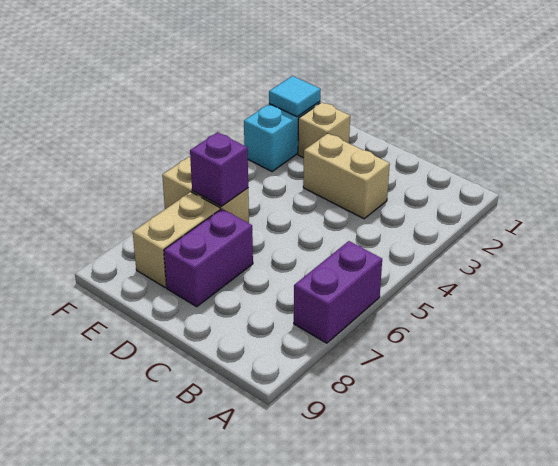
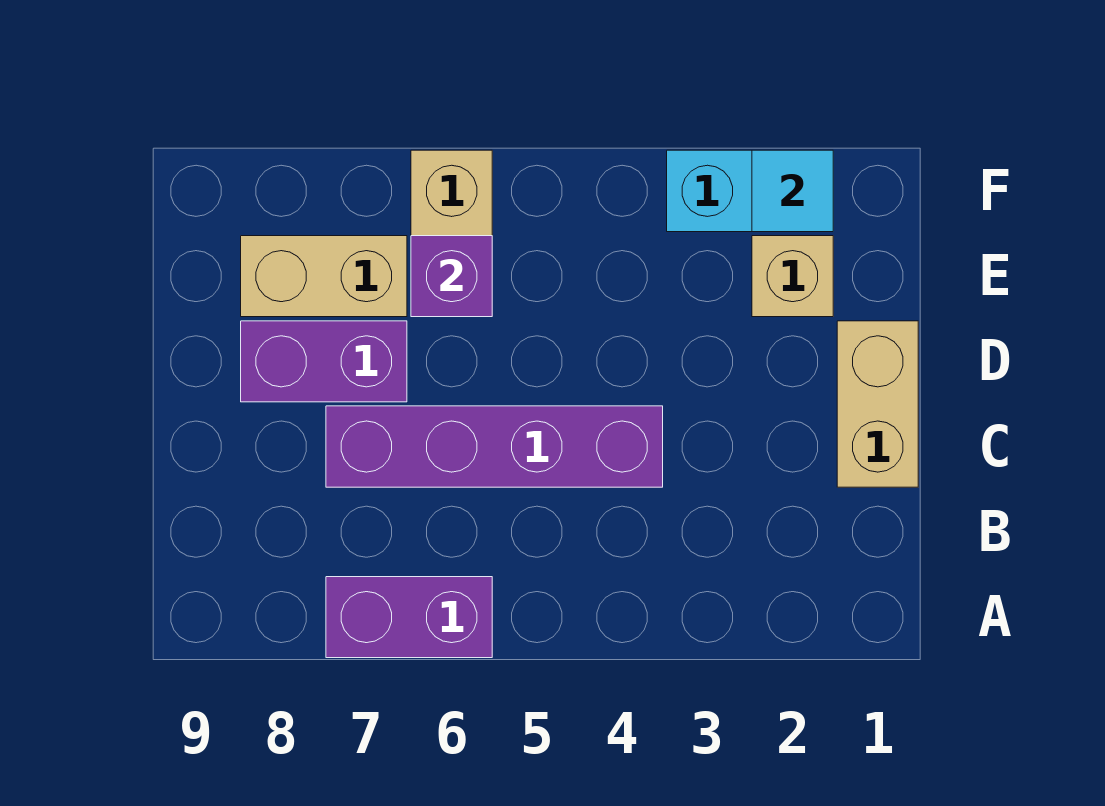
tan brick C3:D3 level 1 -> tan brick C1:D1 level 1
none -> purple brick C4:C7 level 1

